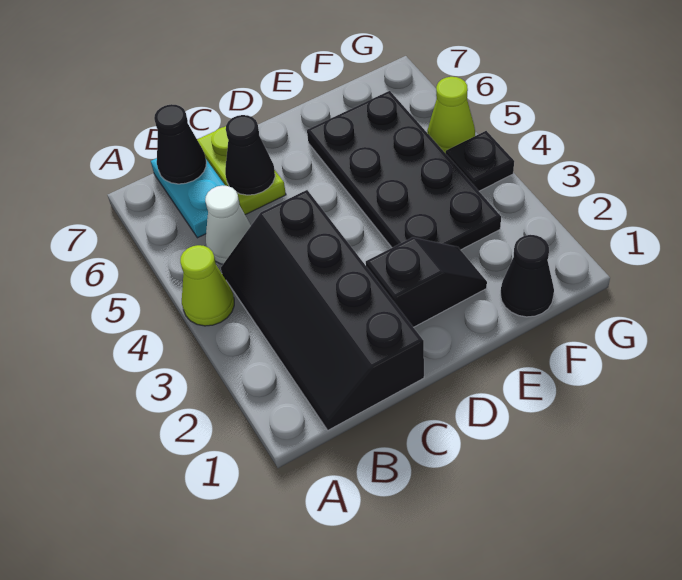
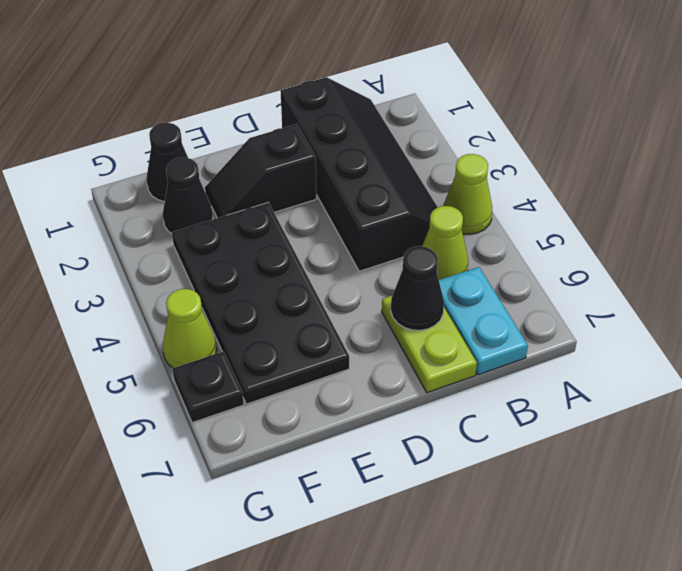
white cone B5 level 1 -> lime cone B5 level 1
black cone B7 level 2 -> black cone F2 level 1
black plate G4 level 1 -> black plate G6 level 1

